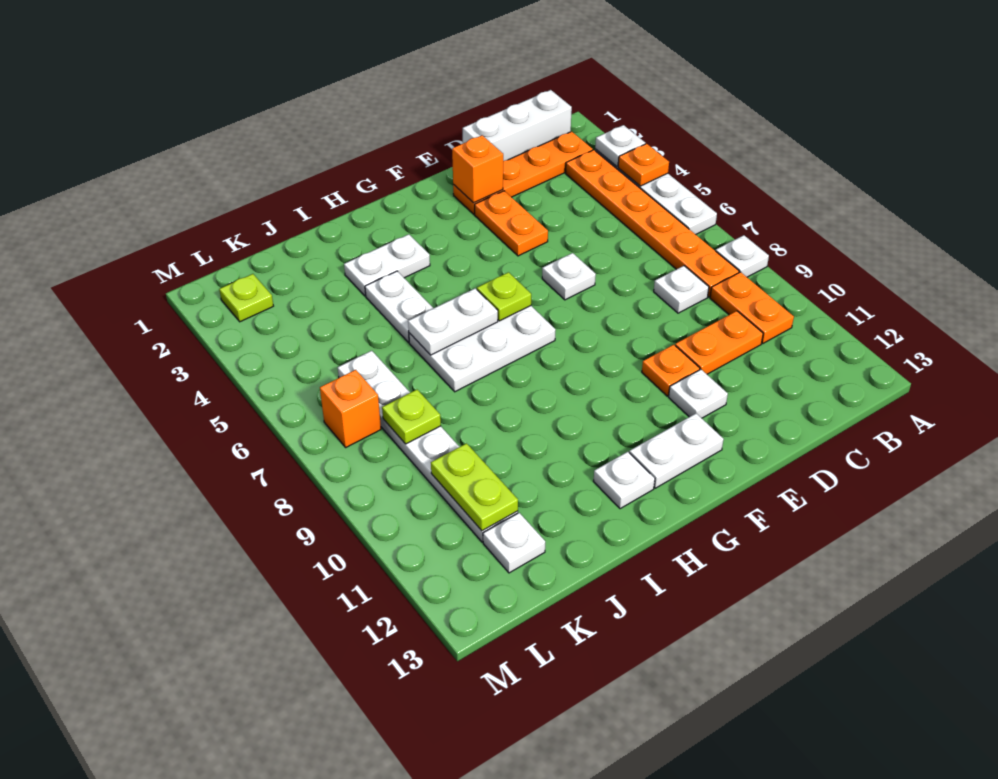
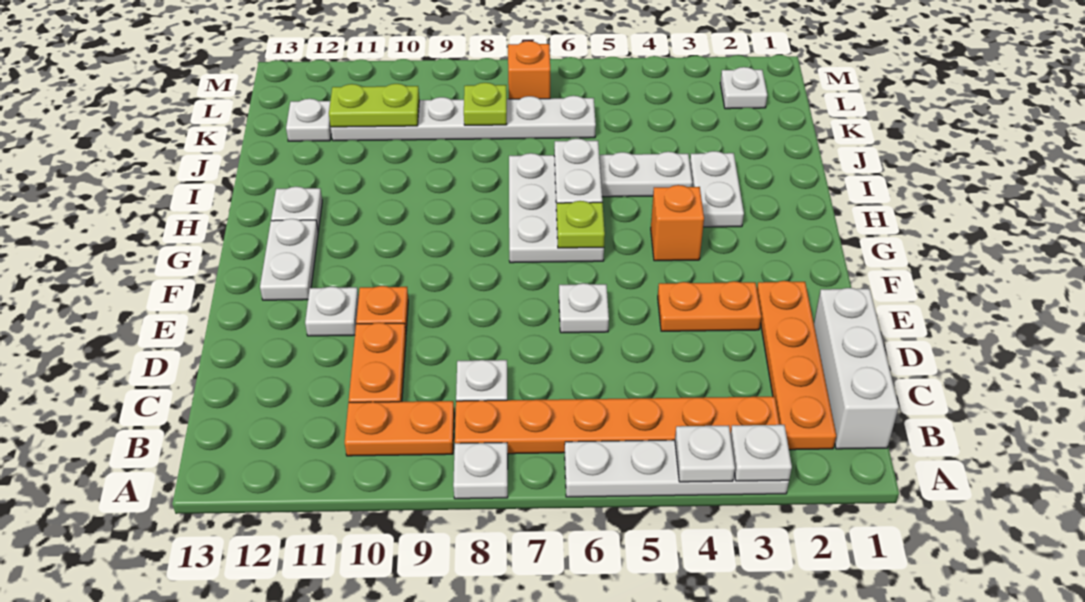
orange plate A4 level 2 -> white plate A4 level 2
orange brick E2 level 2 -> orange brick G4 level 1
lime plate L2 level 1 -> white plate L2 level 1

